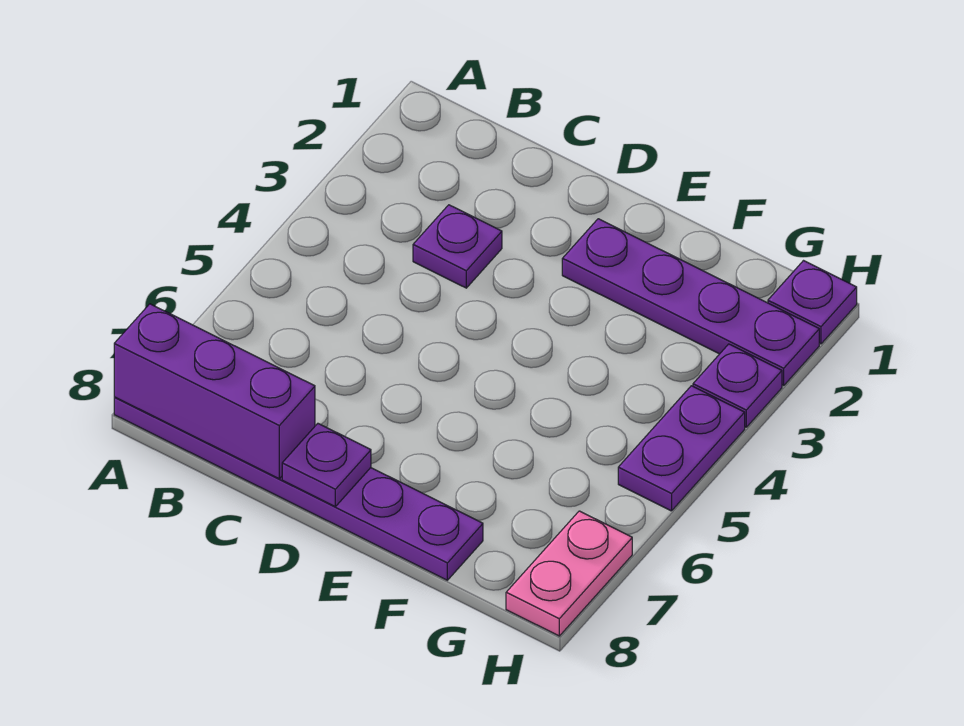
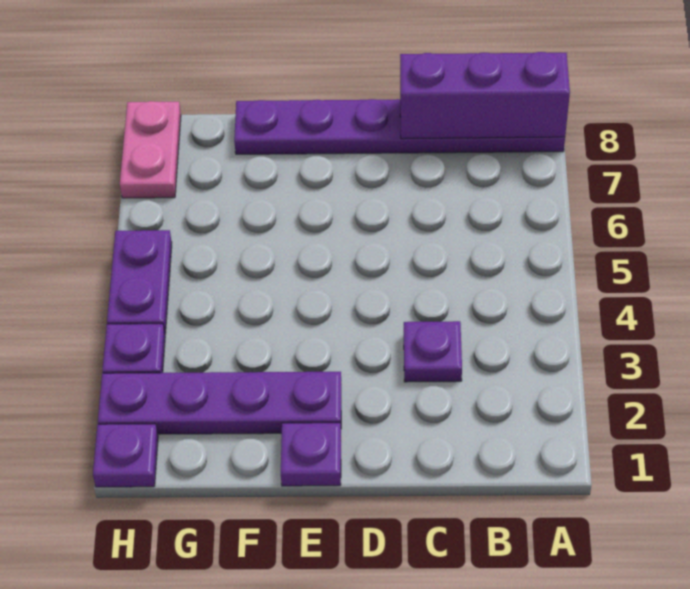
purple plate D8 level 2 -> purple plate E1 level 1

